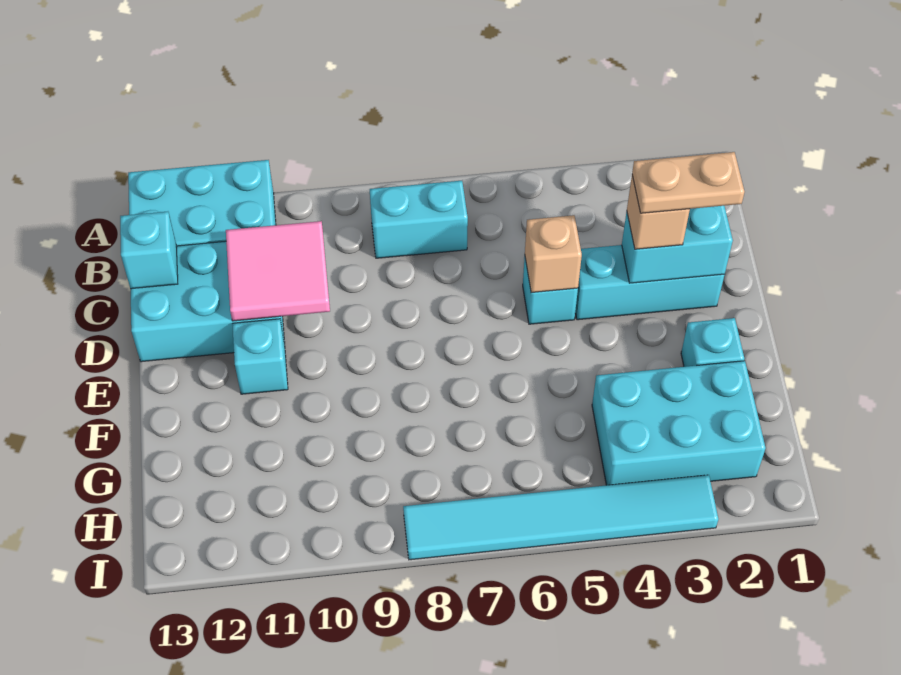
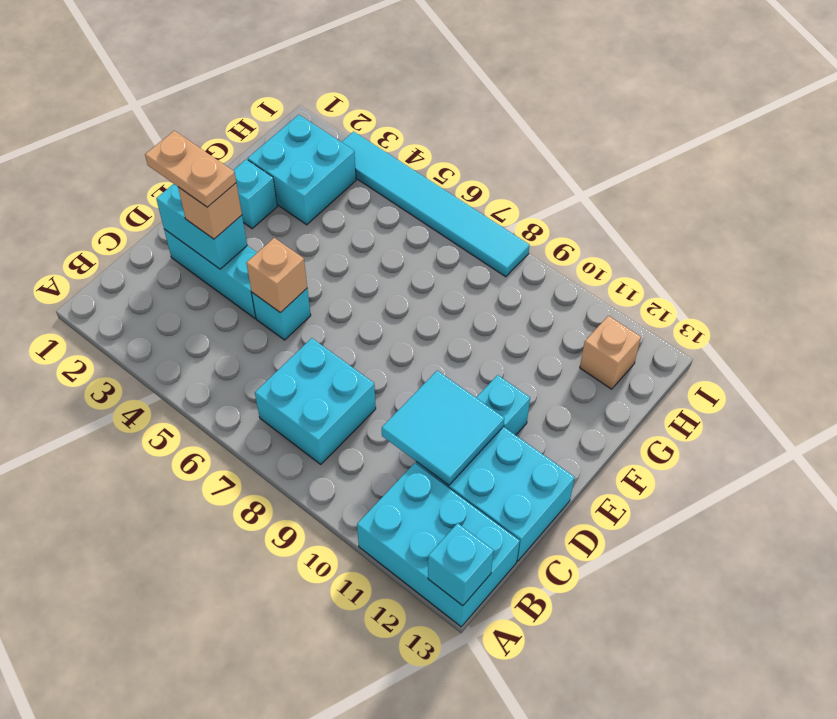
cyan brick B7:B8 level 1 -> cyan brick B7:C8 level 1
pink tile C10:D11 level 2 -> cyan tile C10:D11 level 2
cyan brick C13 level 2 -> cyan brick A13 level 2
cyan brick G2:H4 level 1 -> cyan brick G2:H3 level 1
none -> tan brick H12 level 1

